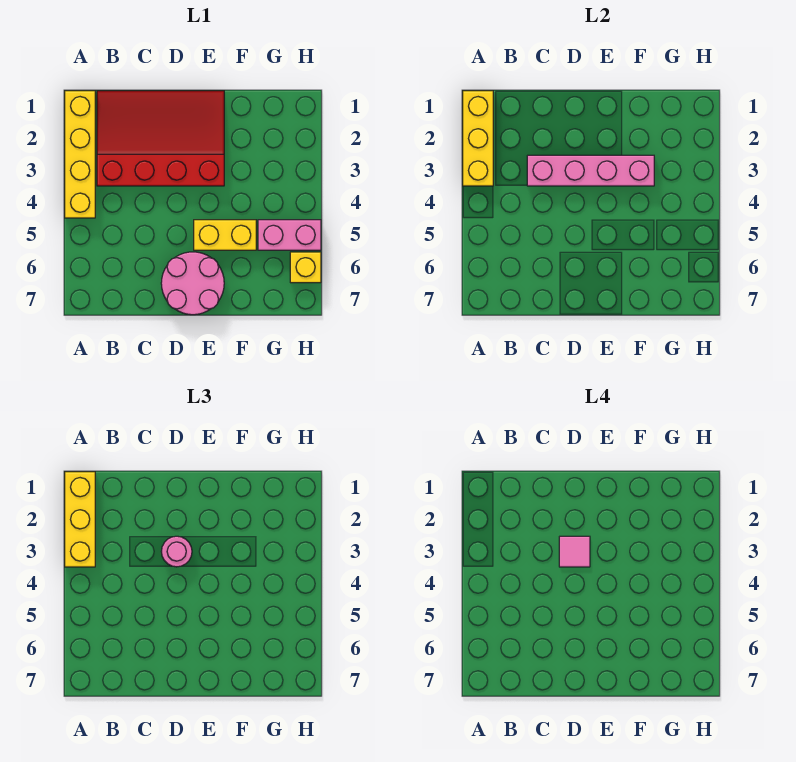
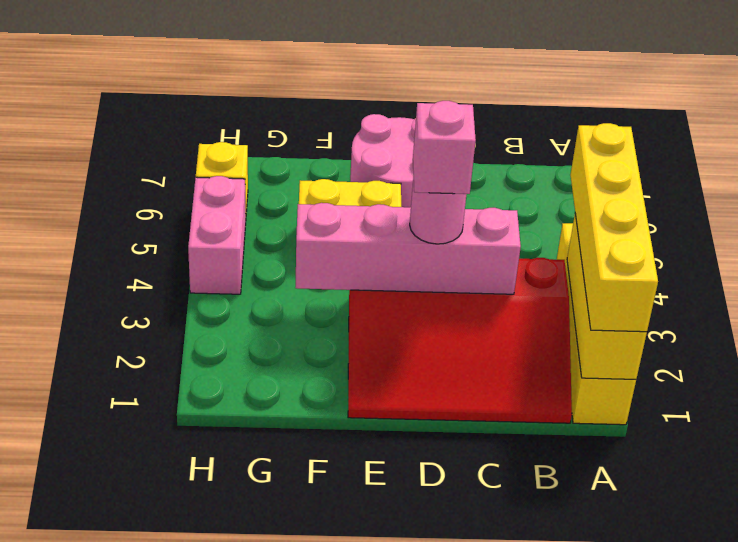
yellow brick A1:A3 level 3 -> yellow brick A1:A4 level 3
pink tile D3 level 4 -> pink brick D3 level 4
pink brick G5:H5 level 1 -> pink brick H4:H5 level 1

